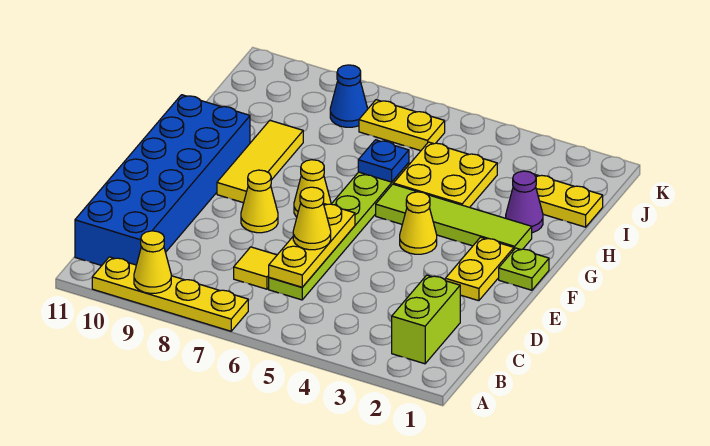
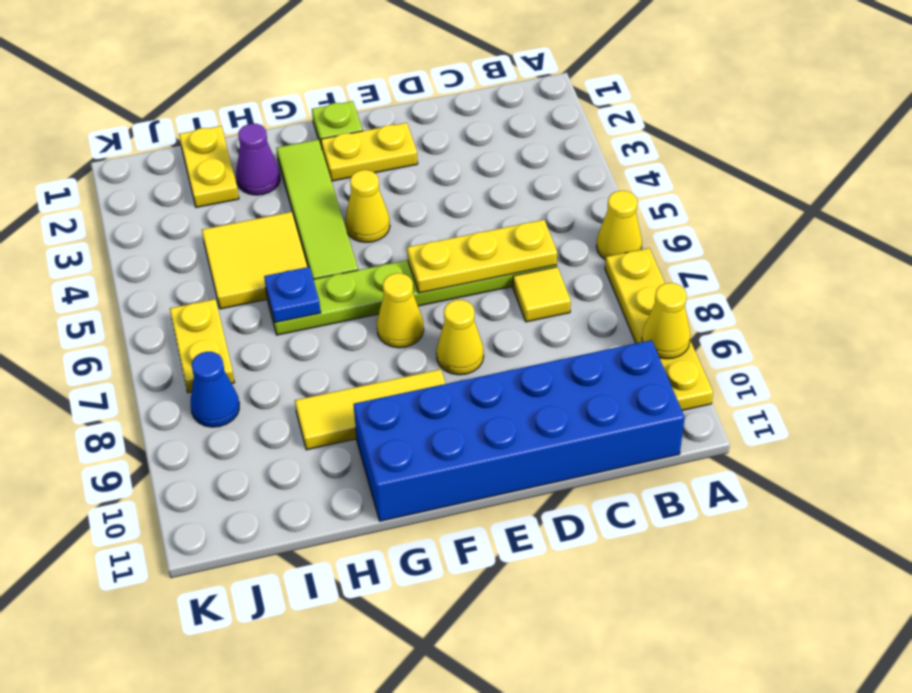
lime brick B2:C2 level 1 -> none
yellow cone D6 level 3 -> yellow cone A6 level 1
yellow plate H4:I5 level 1 -> yellow tile H4:I5 level 1

